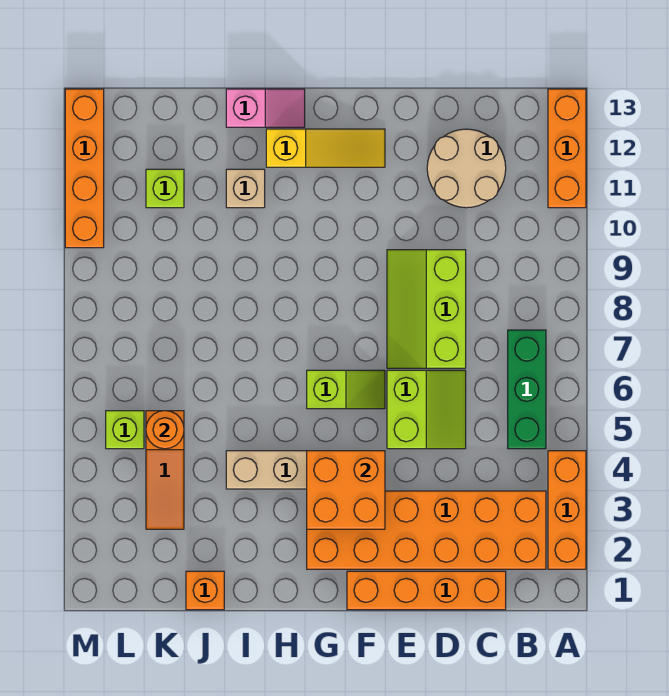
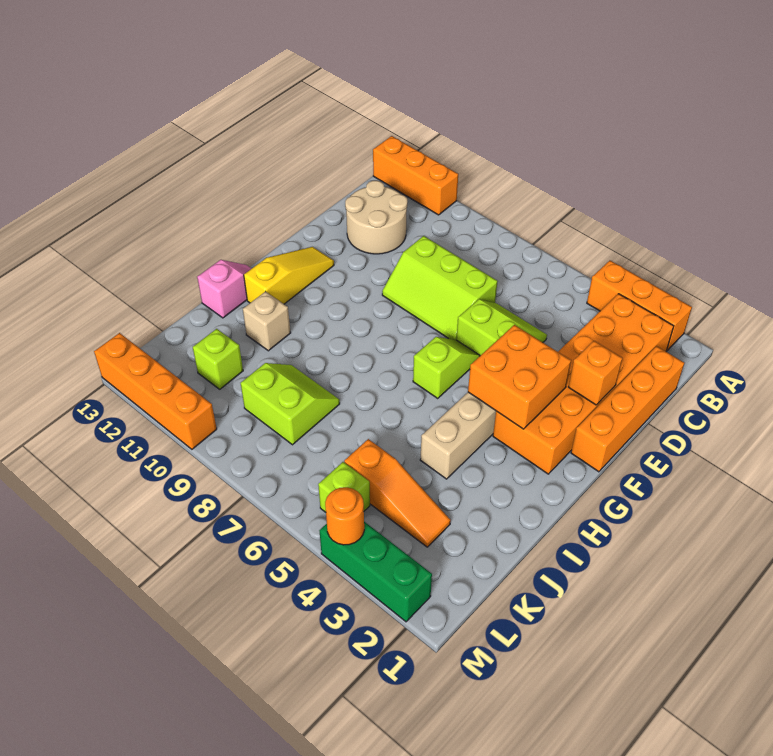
green brick B5:B7 level 1 -> green brick M2:M4 level 1
orange brick J1 level 1 -> orange brick E2 level 2
none -> lime slope J8:K9 level 1 top K
orange round brick K5 level 2 -> orange round brick M4 level 2

